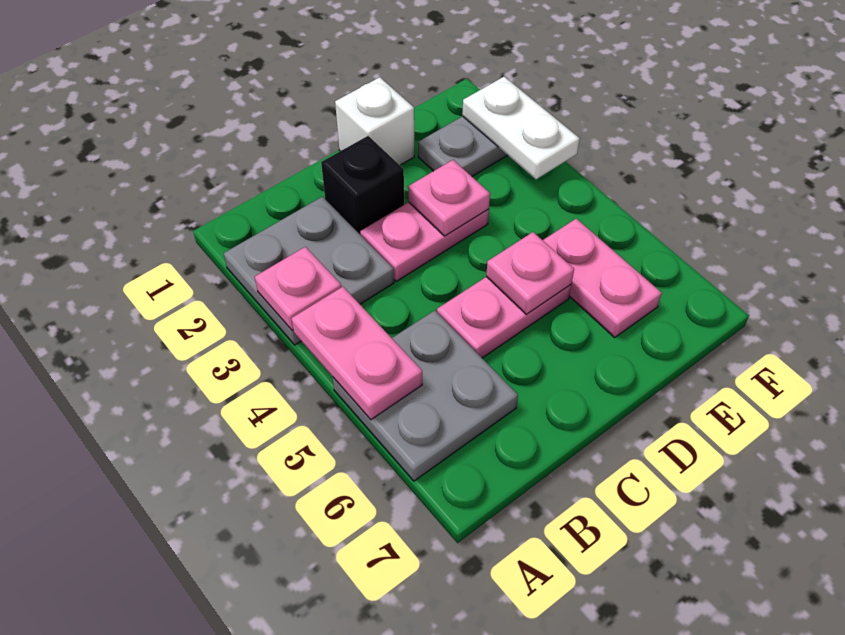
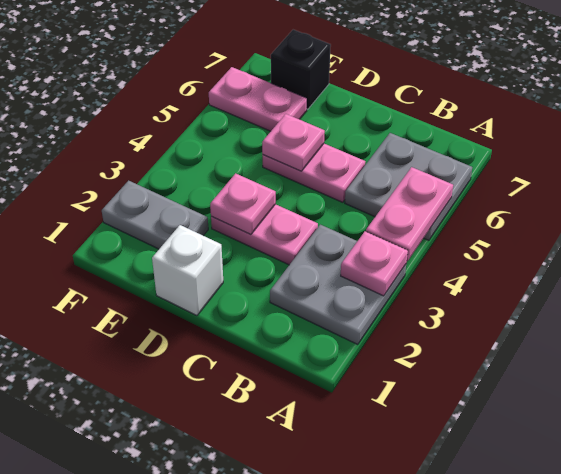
black brick C2 level 1 -> black brick E7 level 1
pink plate E5:E6 level 1 -> pink plate E6:F6 level 1
white plate F2:F3 level 2 -> none

